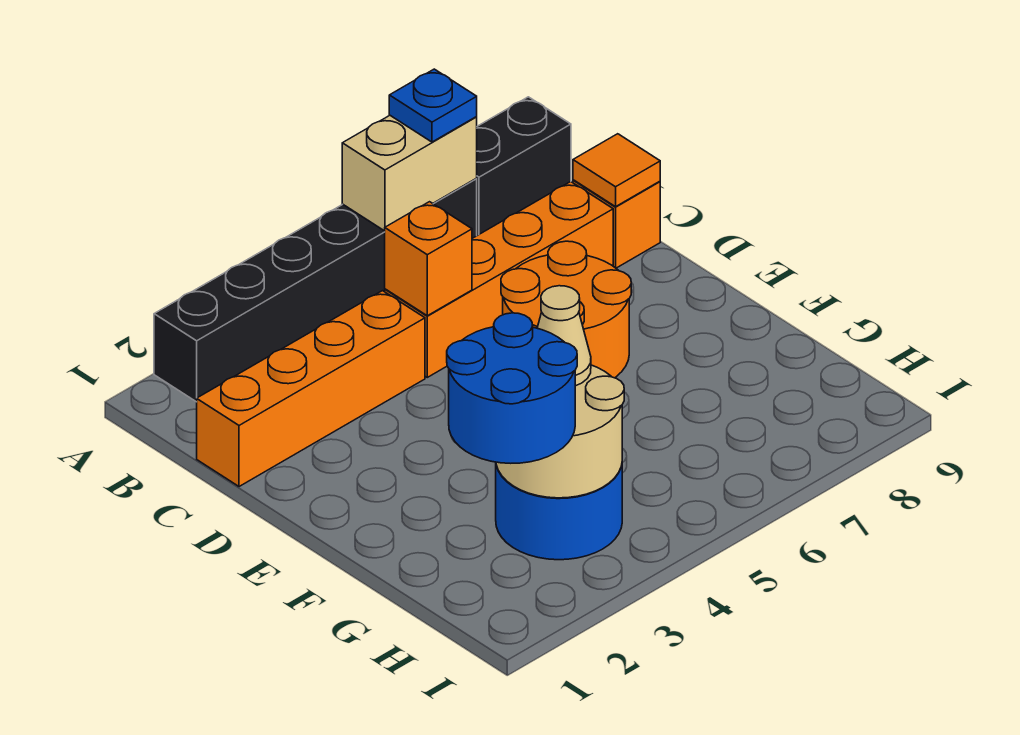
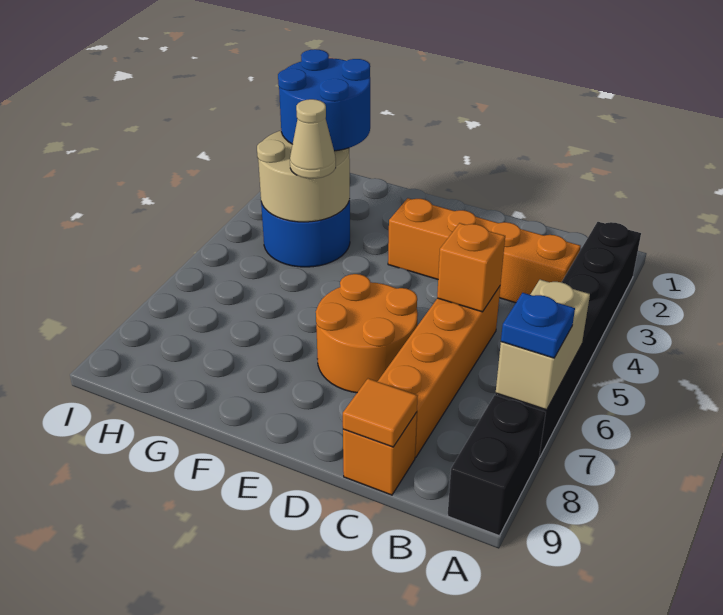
orange brick C1:C4 level 1 -> orange brick B3:E3 level 1

